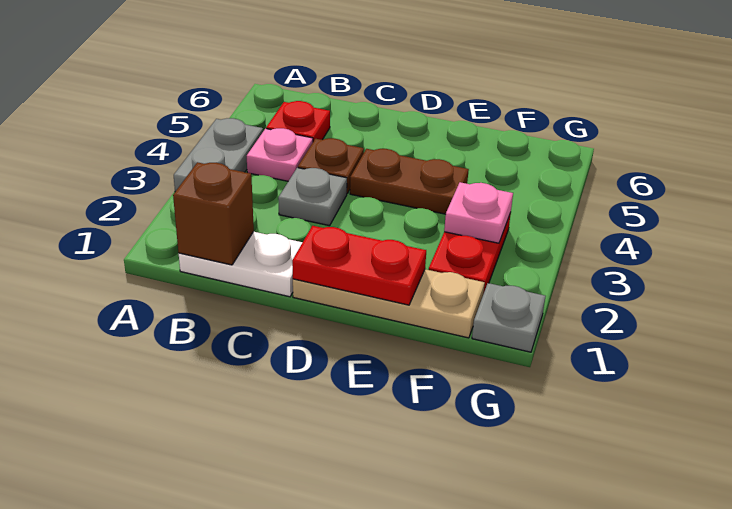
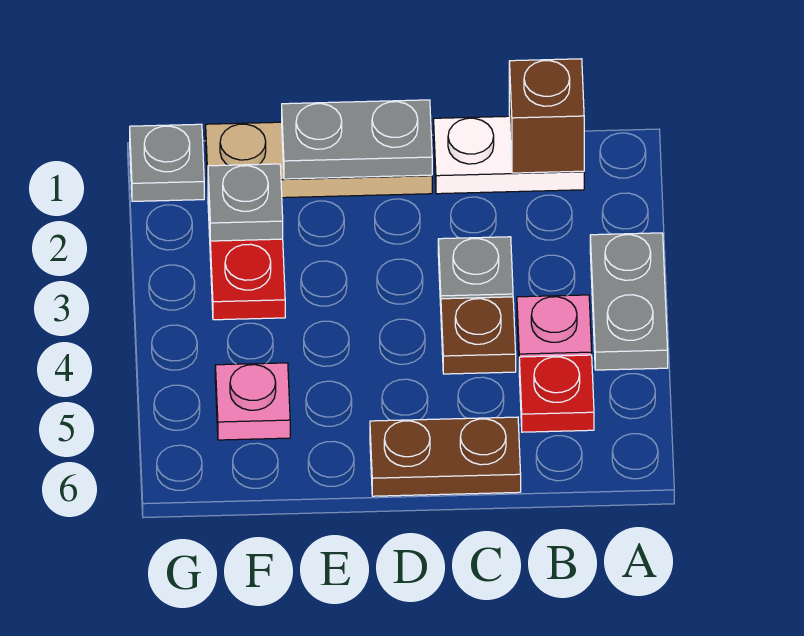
red plate D1:E1 level 2 -> grey plate D1:E1 level 2
brown plate D4:E4 level 1 -> brown plate C6:D6 level 1
none -> grey plate F2 level 2
pink plate F3 level 2 -> pink plate F5 level 1

